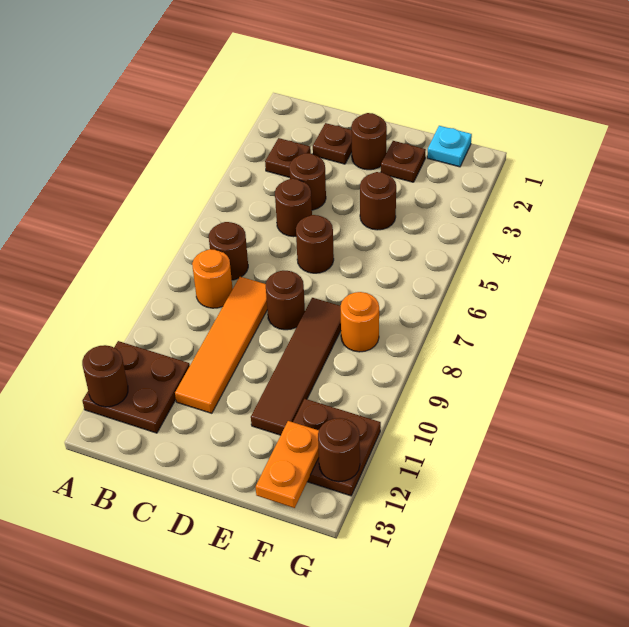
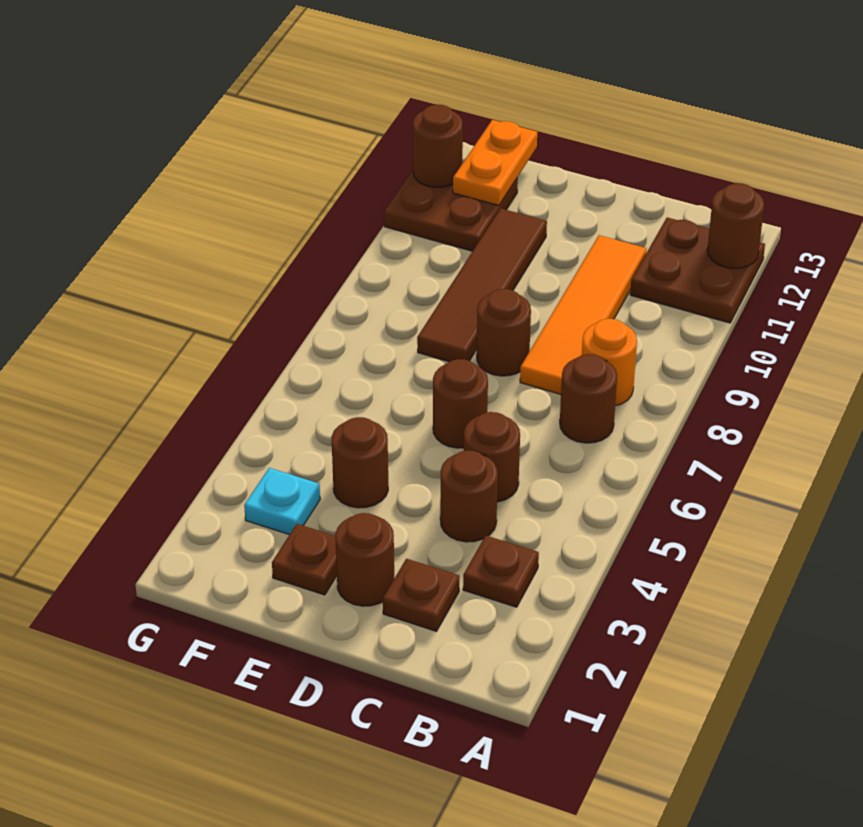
cyan plate F1 level 1 -> cyan plate F3 level 1
orange round brick F8 level 1 -> none

